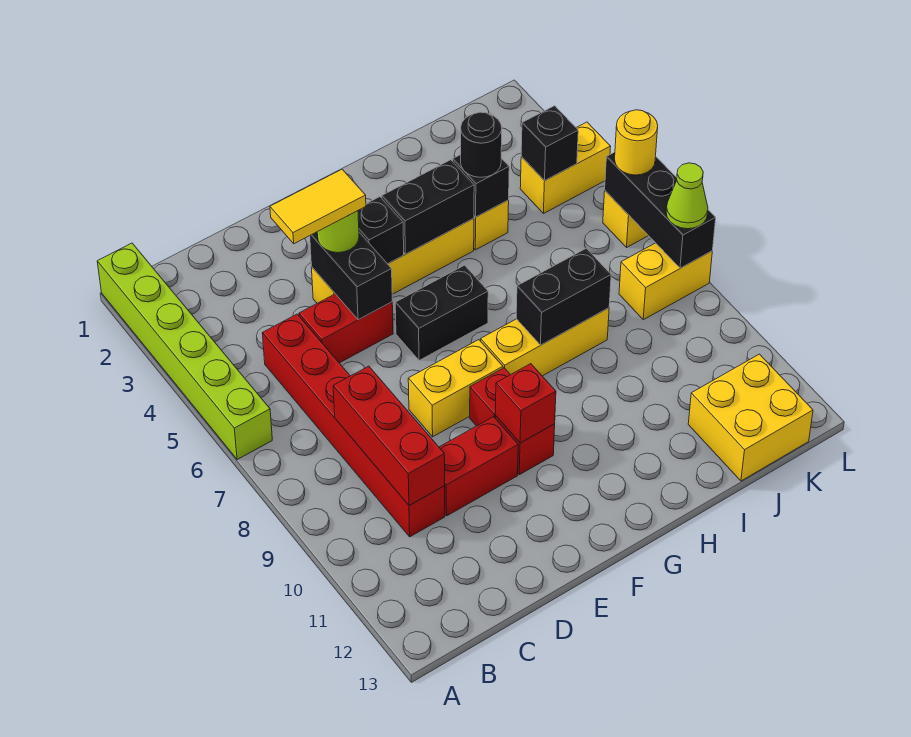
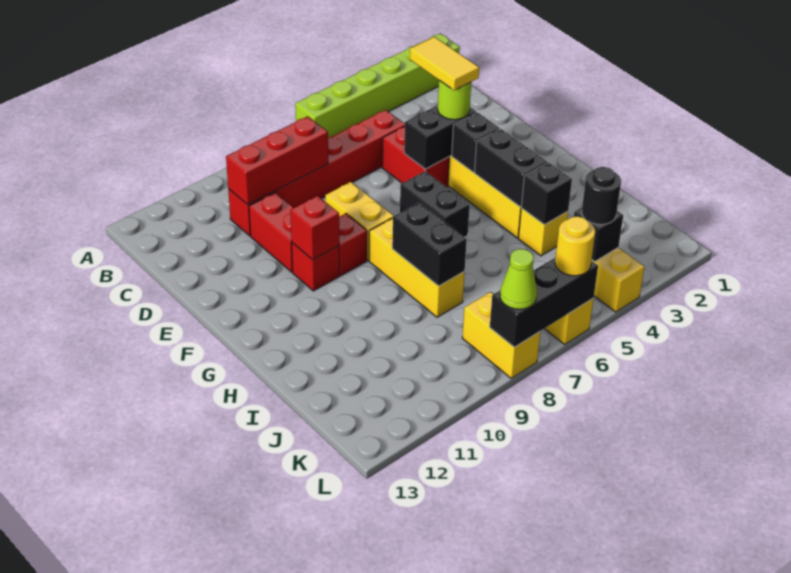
black round brick I4 level 3 -> black round brick K4 level 3
yellow brick J12:K13 level 1 -> none

